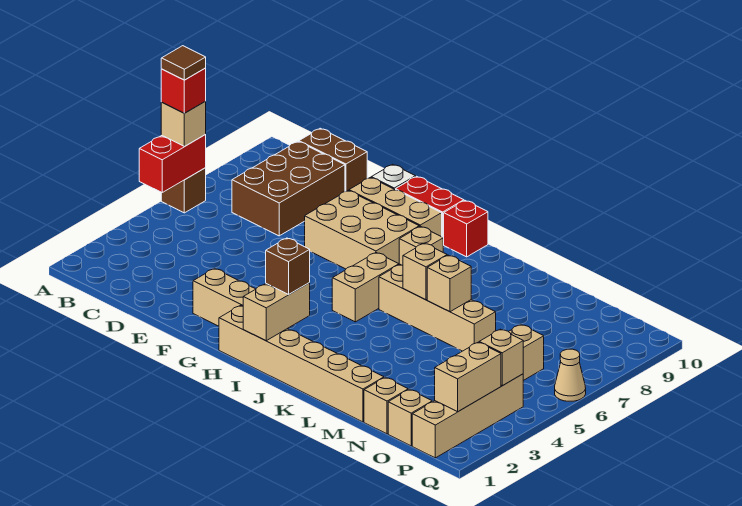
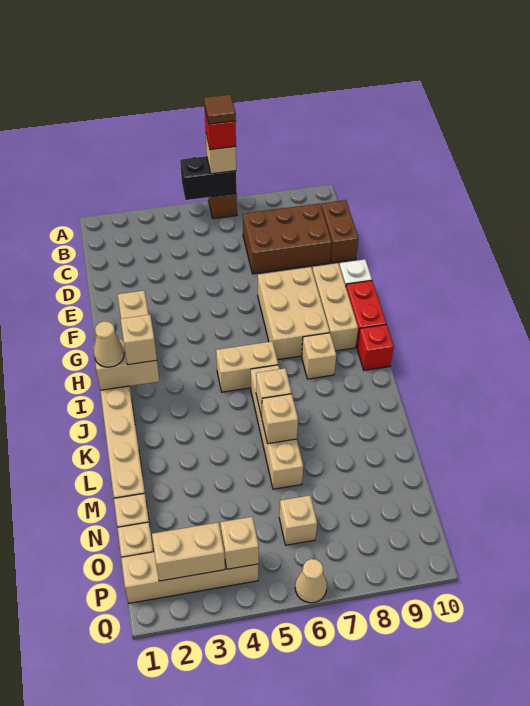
red brick A5:A6 level 2 -> black brick A5:A6 level 2
none -> tan cone I1 level 3
brown brick I2 level 3 -> tan brick I2 level 3

